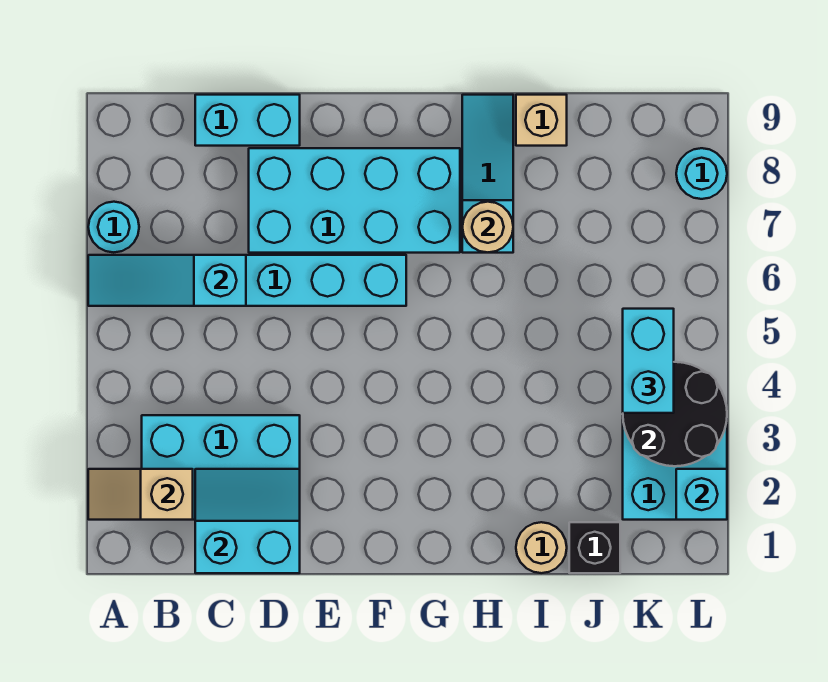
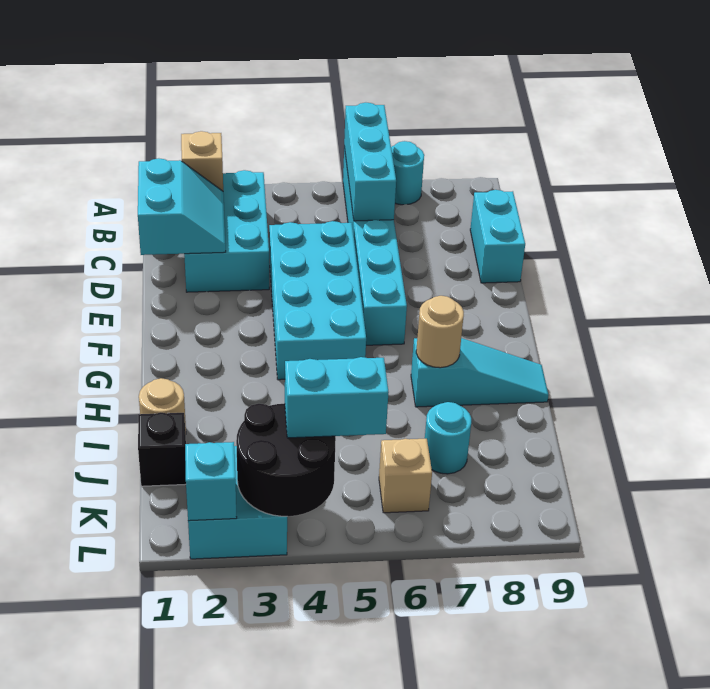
cyan slope A6:C6 level 2 top C -> cyan brick A6:C6 level 2
cyan brick D7:G8 level 1 -> cyan brick D4:G5 level 1
tan brick I9 level 1 -> tan brick K6 level 1
cyan round brick L8 level 1 -> cyan round brick J7 level 1

